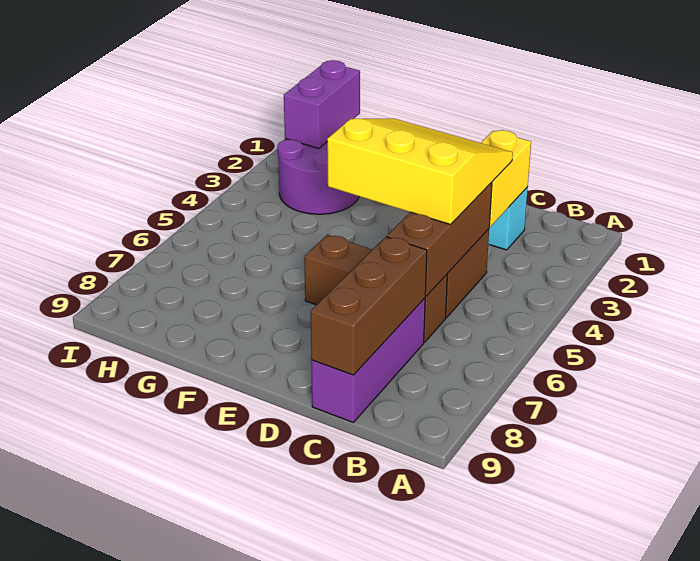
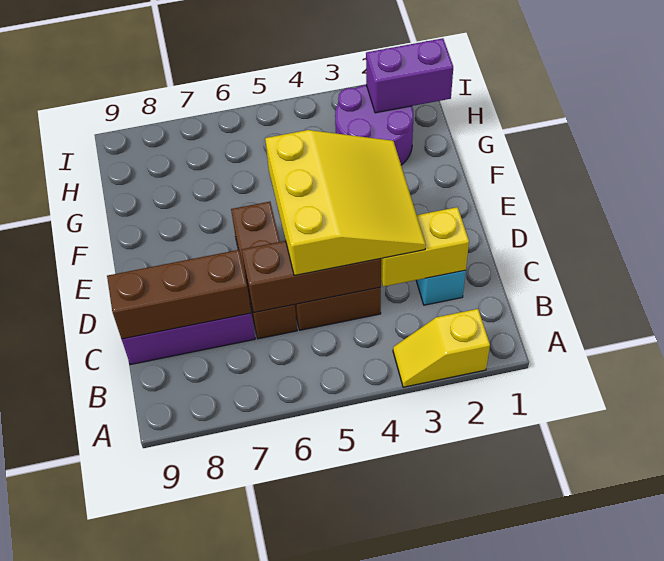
none -> yellow slope A2:A3 level 1 top 2

